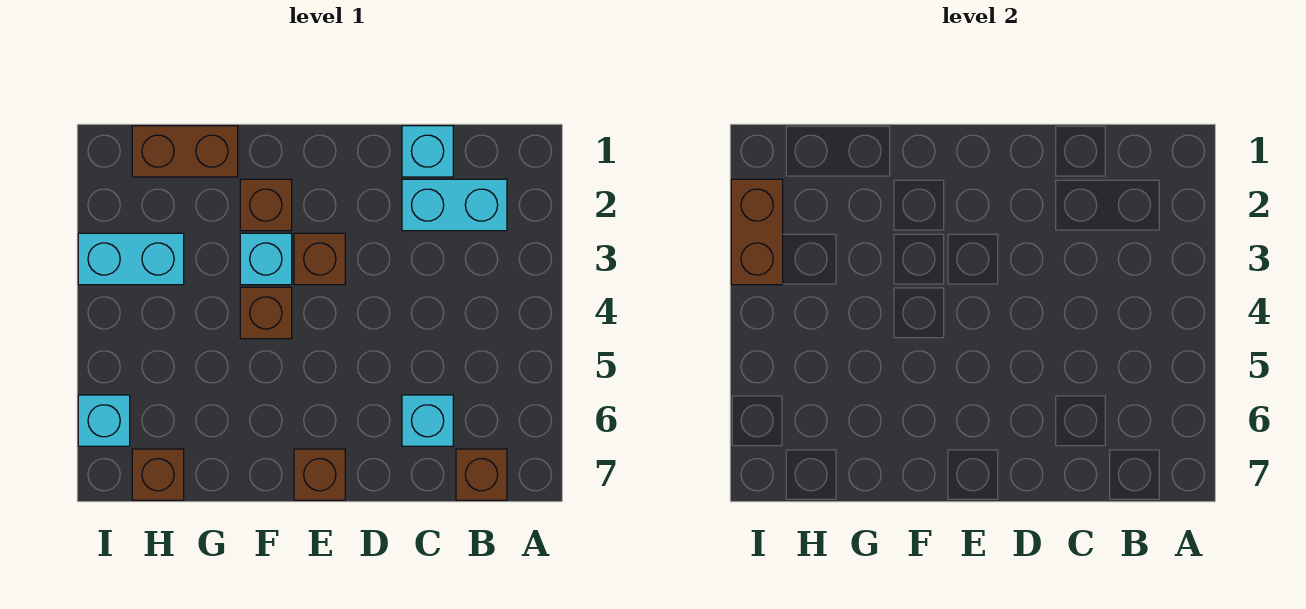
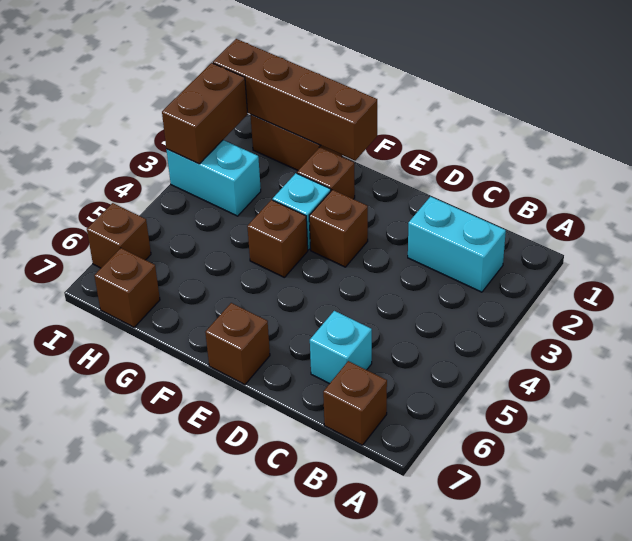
cyan brick C1 level 1 -> none
none -> brown brick F1:I1 level 2
cyan brick I6 level 1 -> brown brick I6 level 1

